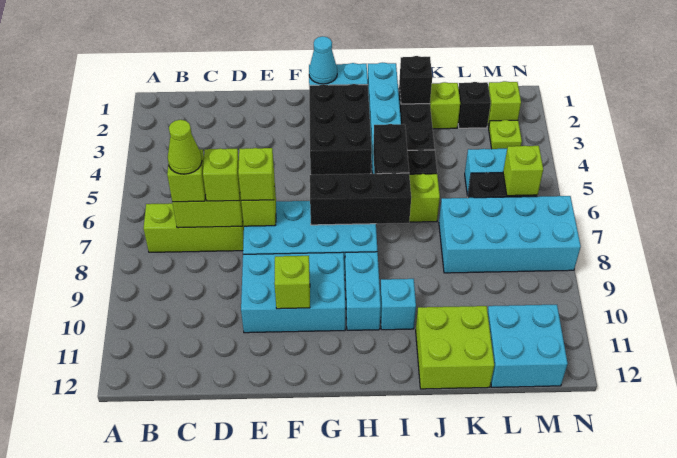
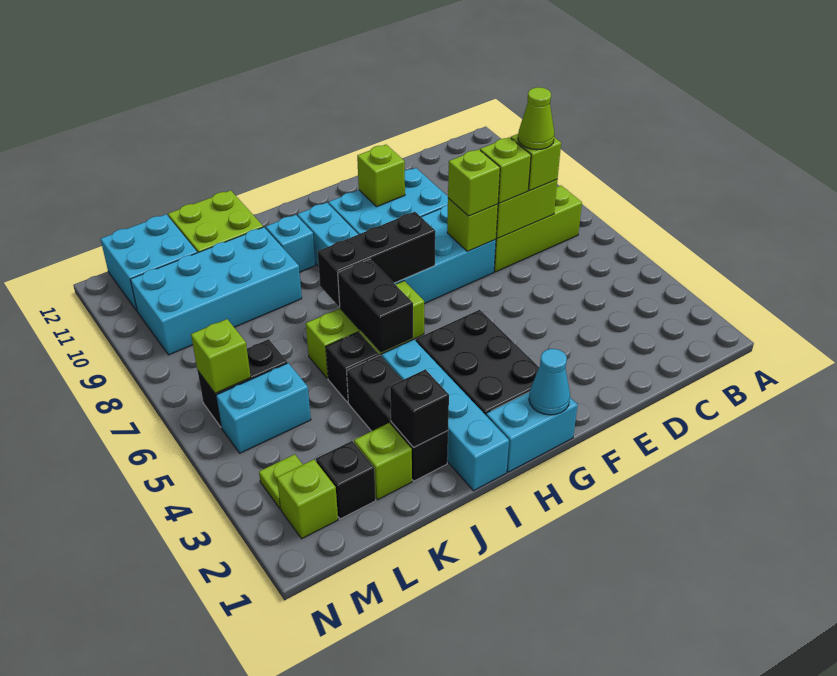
cyan brick K7:N8 level 1 -> cyan brick J9:M10 level 1

